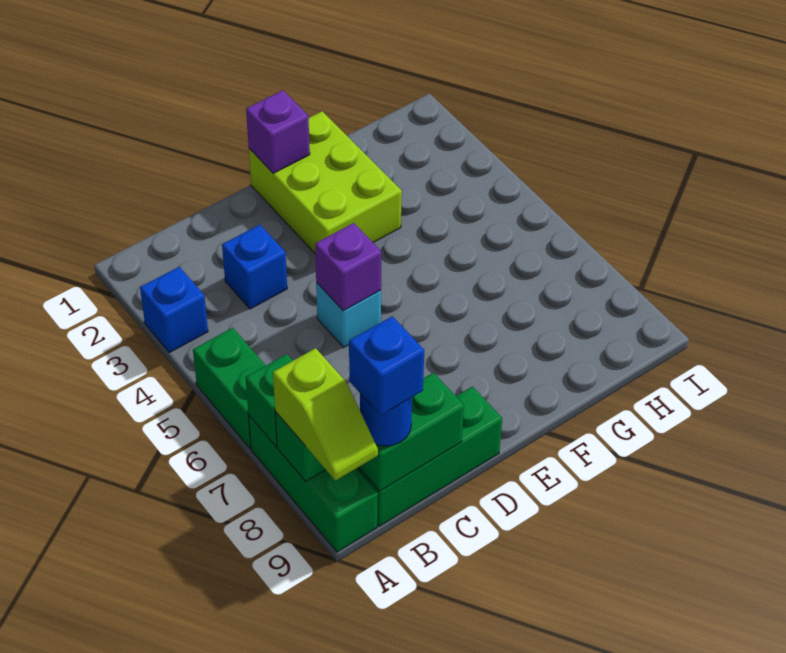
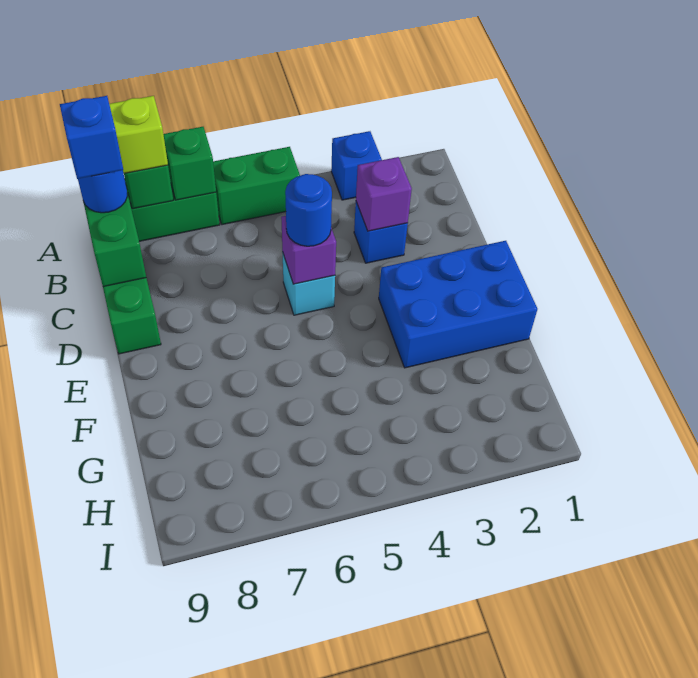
none -> blue round brick D5 level 3
lime brick E1:F3 level 1 -> blue brick E1:F3 level 1
purple brick E1 level 2 -> purple brick C3 level 2

